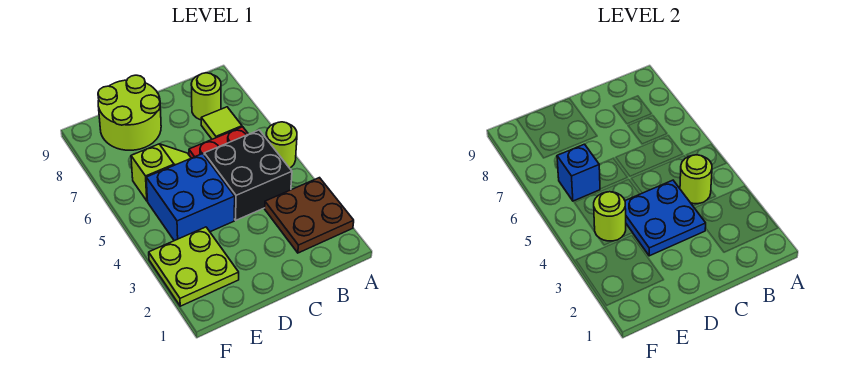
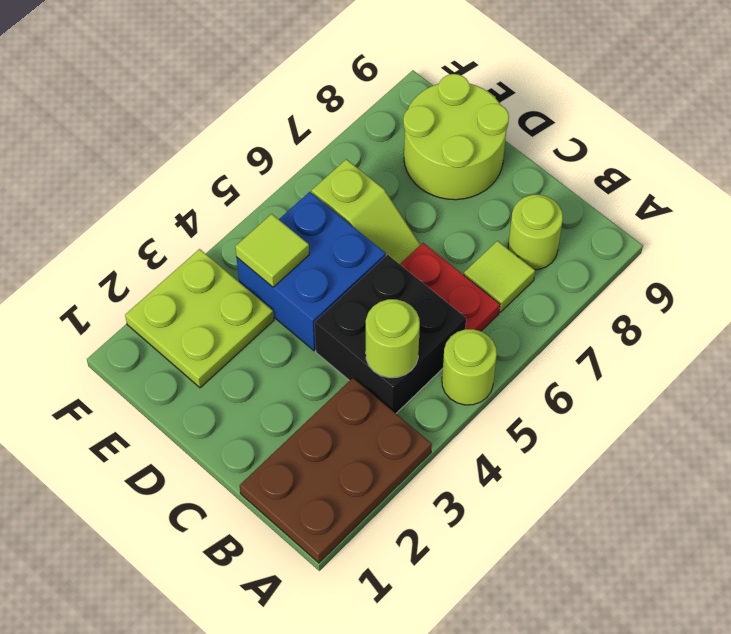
brown plate A2:B3 level 1 -> brown plate A1:B3 level 1
blue plate C3:D4 level 2 -> none
lime round brick E4 level 2 -> lime tile E4 level 2
blue brick E6 level 2 -> none

